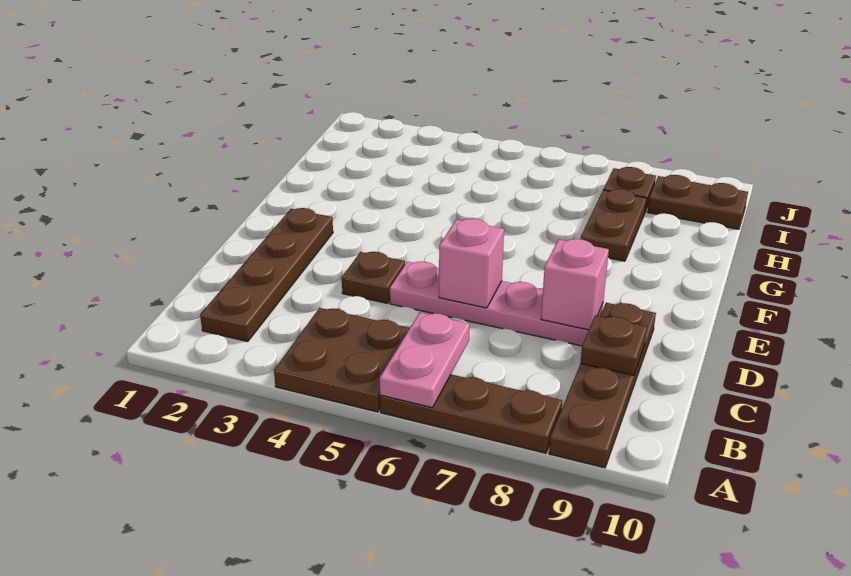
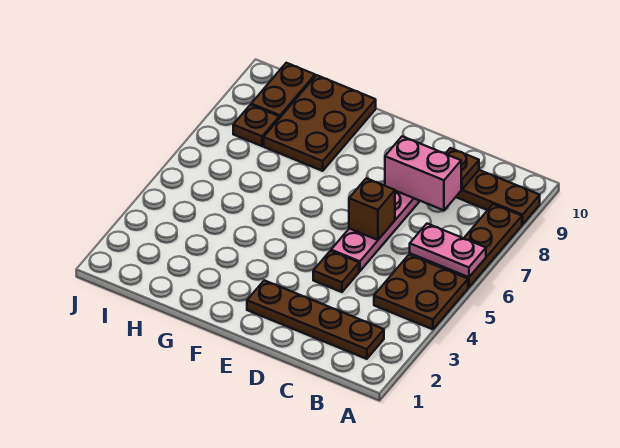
pink brick D6 level 2 -> brown brick D6 level 2
pink brick D8 level 2 -> pink brick C8:D8 level 2
brown plate G8:H8 level 1 -> brown plate G8:H10 level 1

